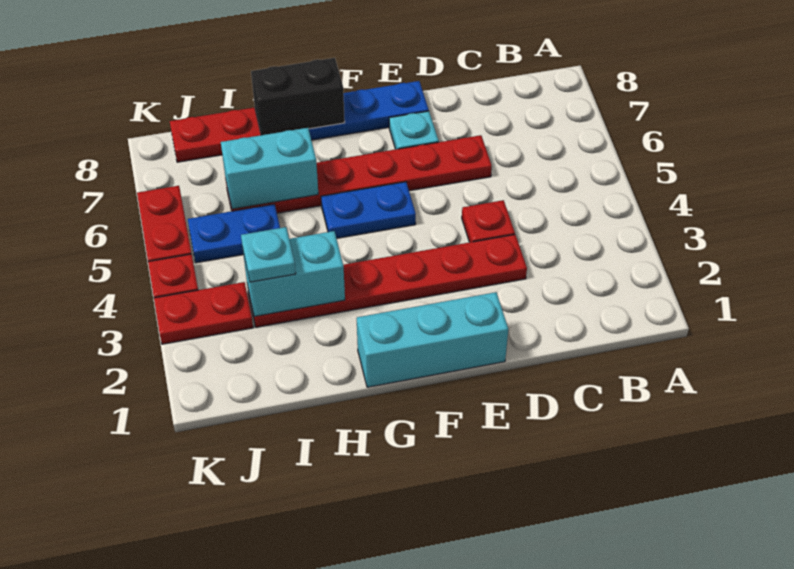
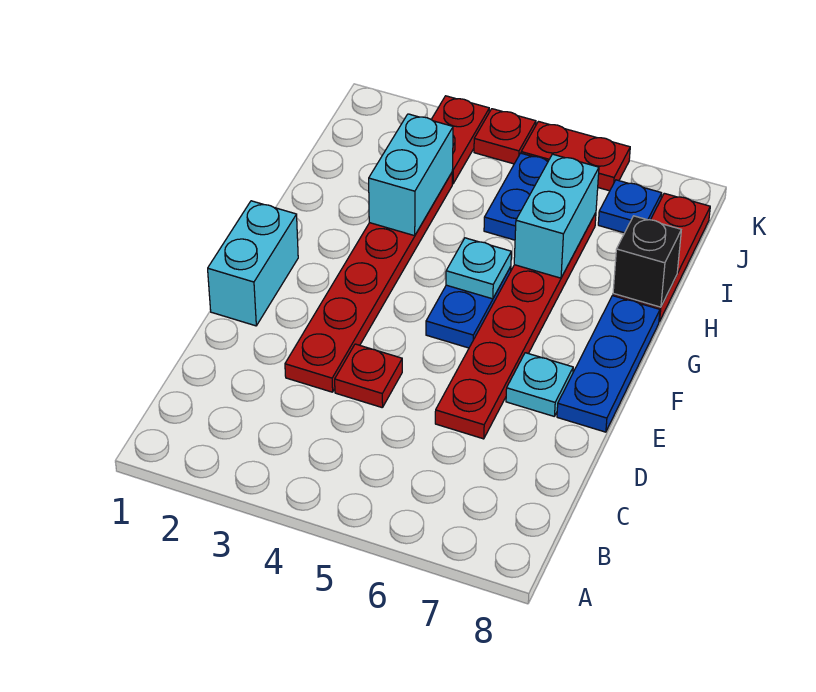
cyan brick E1:G1 level 1 -> cyan brick E1:F1 level 1
black brick G8:H8 level 2 -> black brick H8 level 2
cyan plate I3 level 3 -> cyan plate G5 level 2
none -> blue plate J7 level 1

